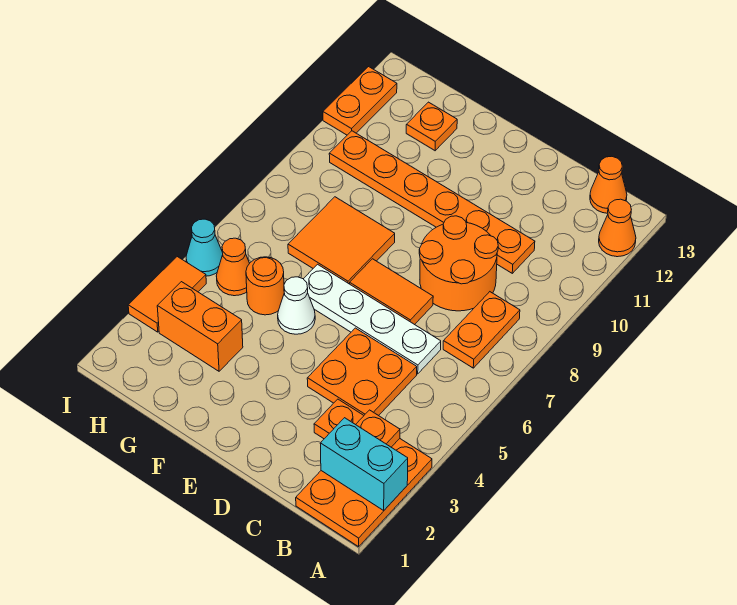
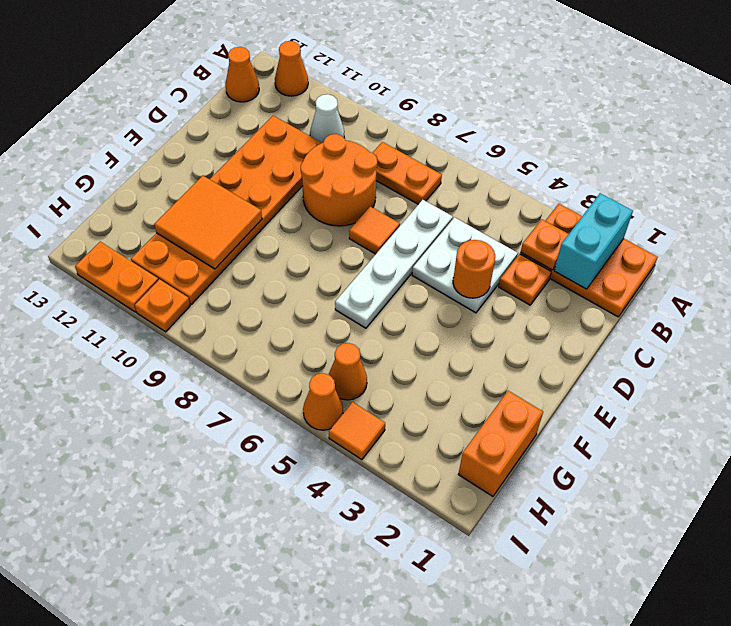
orange plate C4:D5 level 1 -> white plate C4:D5 level 1
orange plate C10:H10 level 1 -> orange plate C10:H11 level 1
orange tile D7:E7 level 1 -> orange tile D7 level 1
white cone F5 level 1 -> white cone B10 level 1
orange tile F7:G8 level 1 -> orange tile F10:G11 level 2
orange brick G3:H3 level 1 -> orange brick G1:H1 level 1
orange round brick G5 level 1 -> orange round brick D4 level 2
orange plate G12 level 1 -> orange plate I10 level 1
orange tile I3:I4 level 1 -> orange tile I4 level 1
cyan cone I5 level 1 -> orange cone I5 level 1

